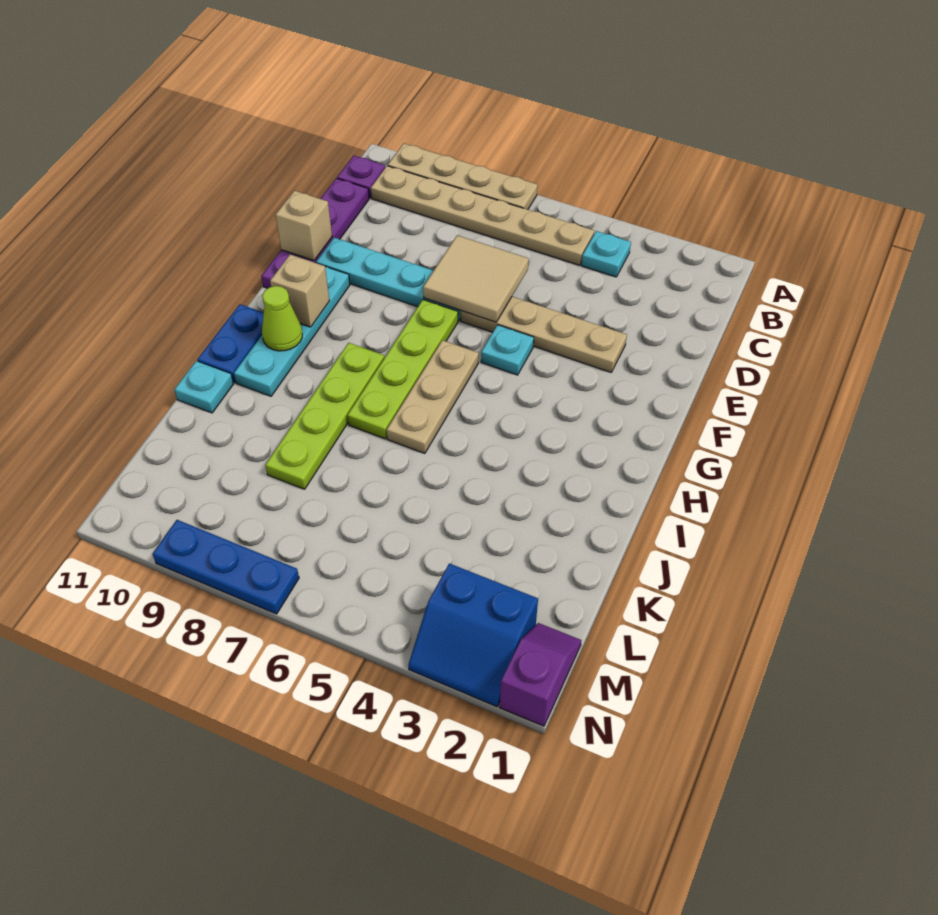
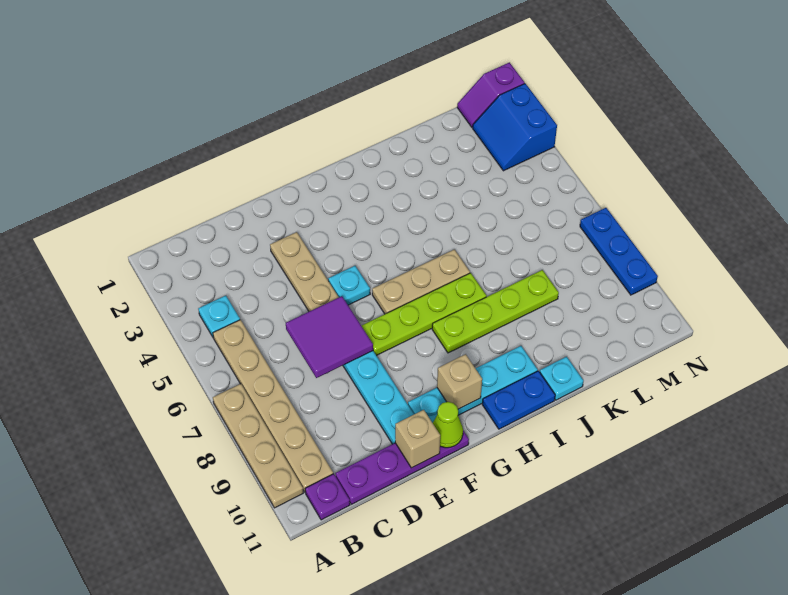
tan tile D6:E7 level 2 -> purple tile D6:E7 level 2
lime cone H10 level 2 -> lime cone F11 level 2
blue slope M2:N3 level 1 top M -> blue slope M2:N3 level 1 top N

